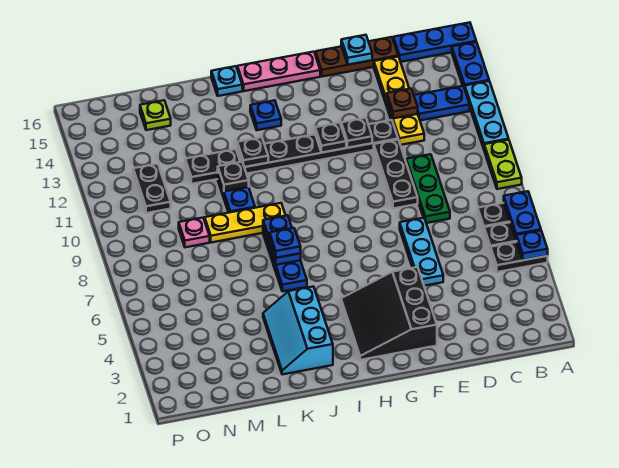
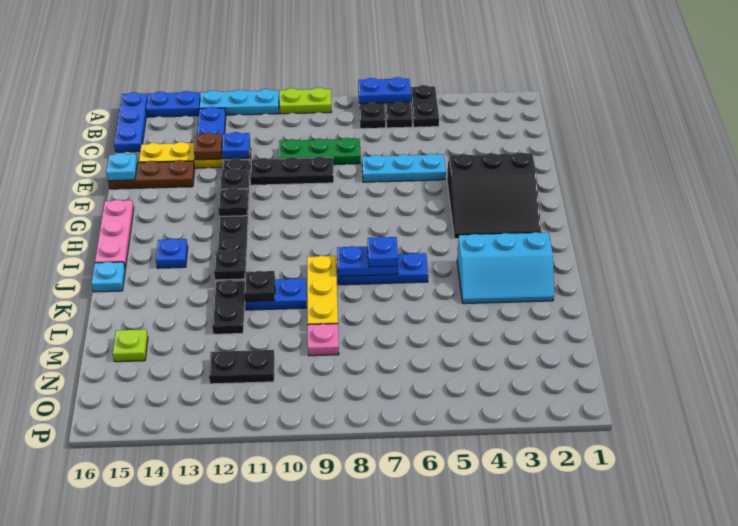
blue plate A5 level 2 -> blue plate D12 level 2
brown plate D16:F16 level 1 -> brown plate E14:E16 level 1

